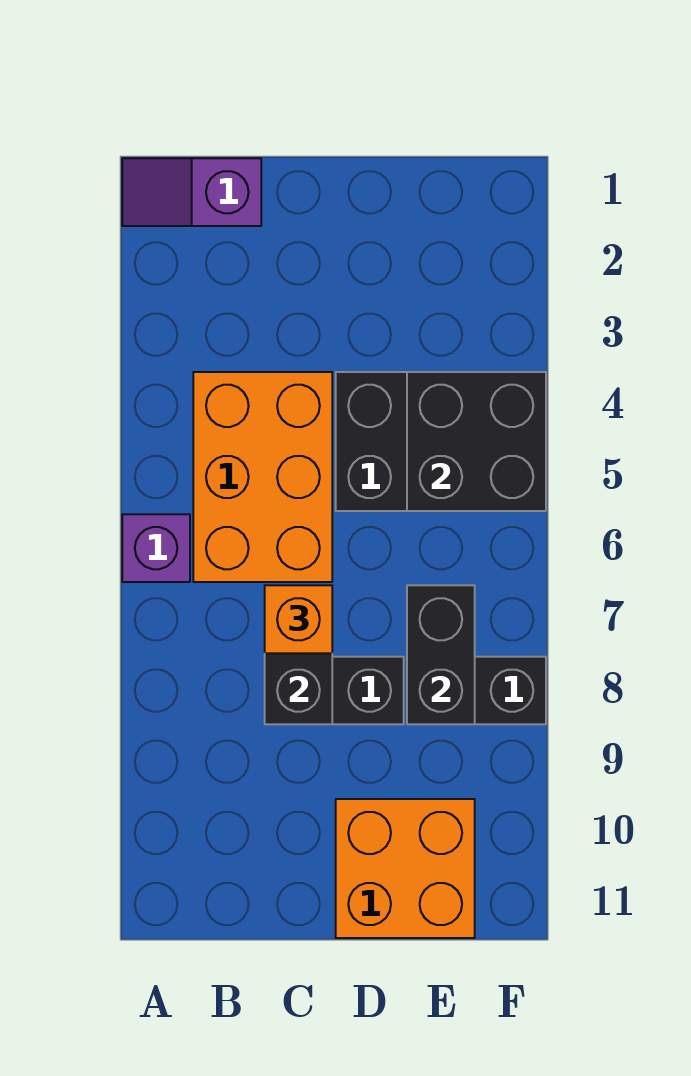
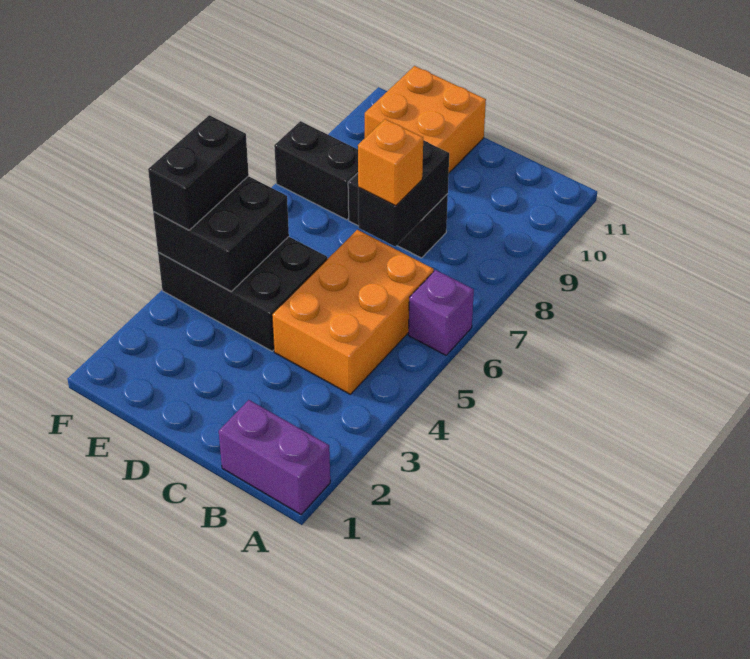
purple slope A1:B1 level 1 top B -> purple brick A1:B1 level 1
black brick E7:E8 level 2 -> black brick F4:F5 level 3

